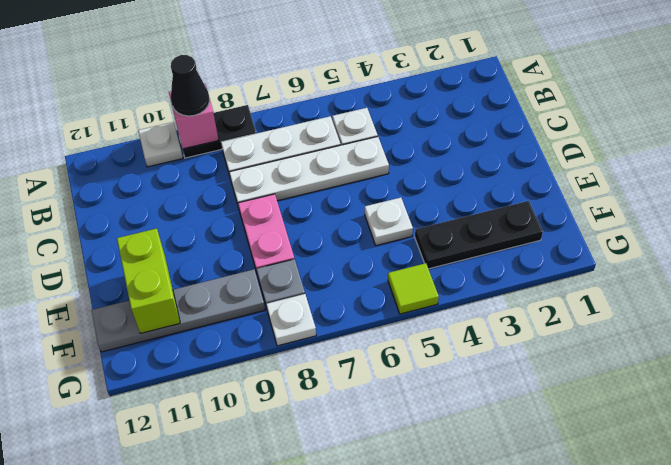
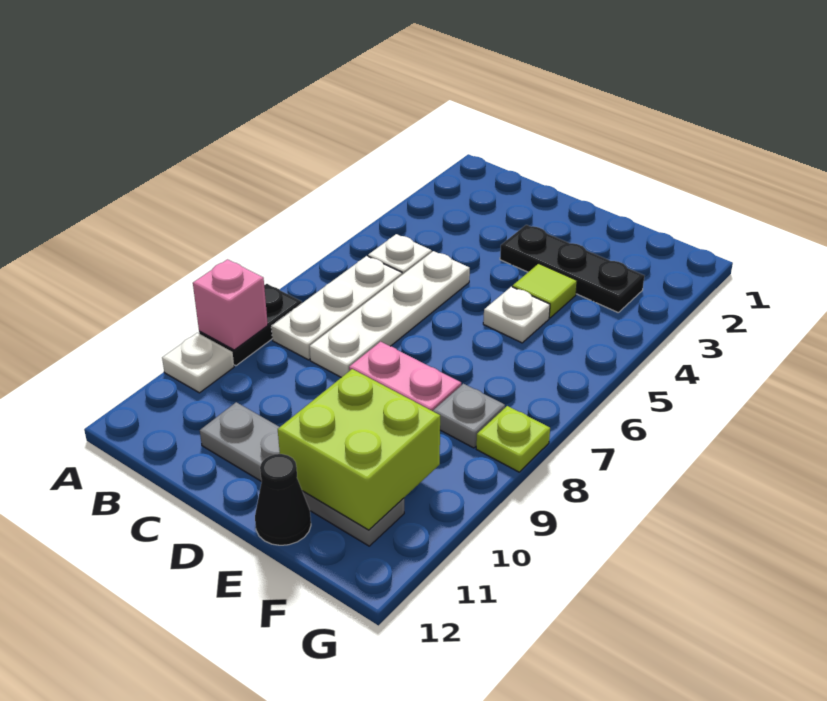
black cone A9 level 3 -> black cone E12 level 1
lime brick E11:F11 level 2 -> lime brick E10:F11 level 2
black plate F2:F4 level 1 -> black plate D3:F3 level 1
grey plate F9:F12 level 1 -> grey plate C11:F11 level 1
lime tile G5 level 1 -> lime tile E4 level 1
white plate G8 level 1 -> lime plate G8 level 1

